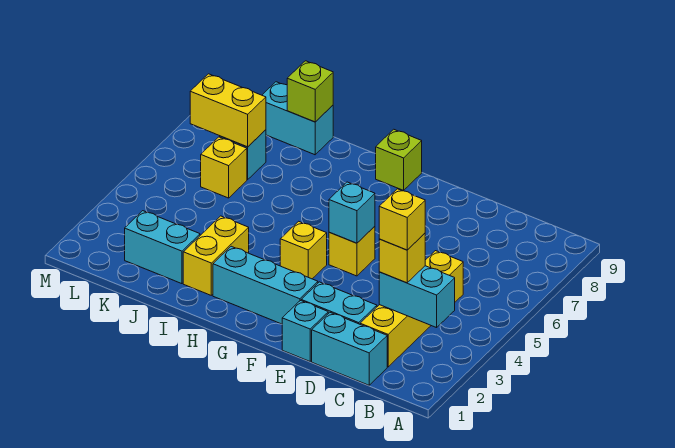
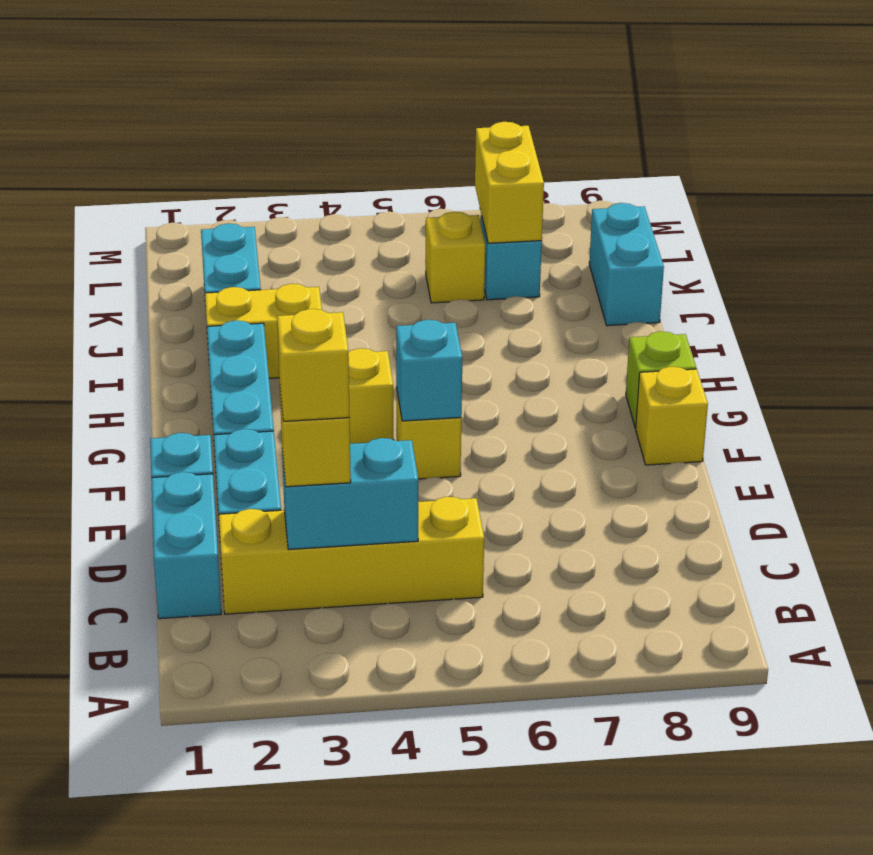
cyan brick B3:C3 level 2 -> cyan brick C3:C4 level 2
none -> yellow brick F9 level 1
lime brick J9 level 2 -> none

